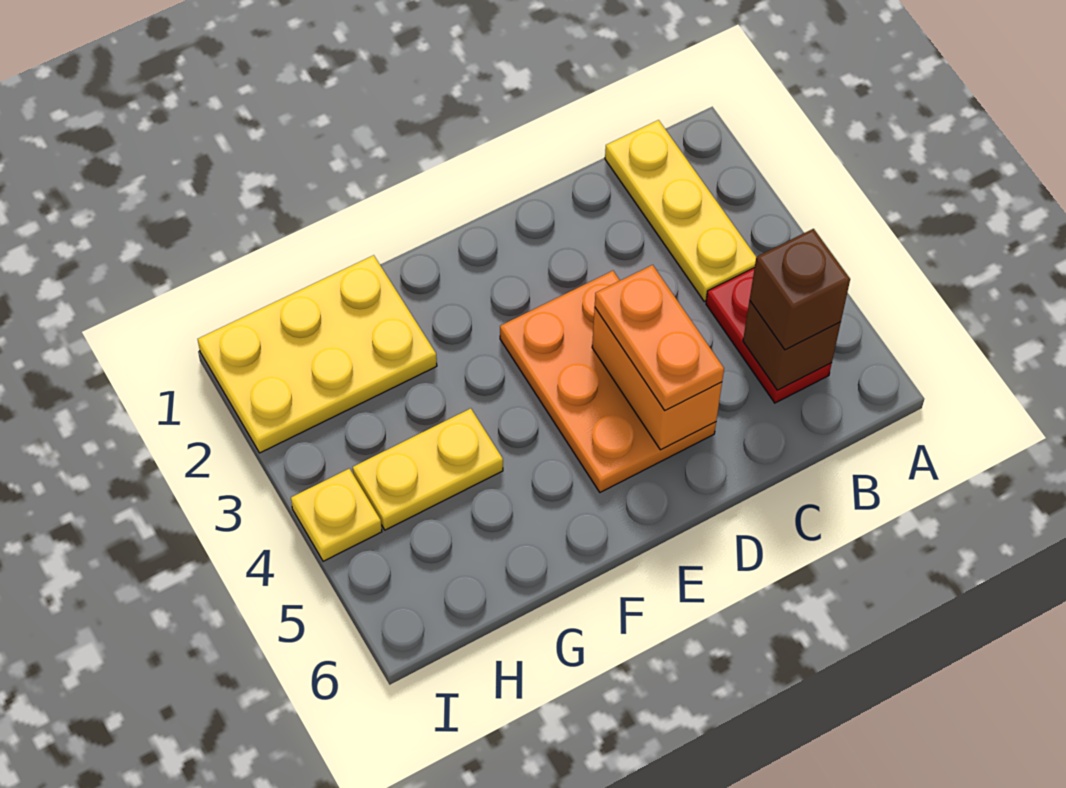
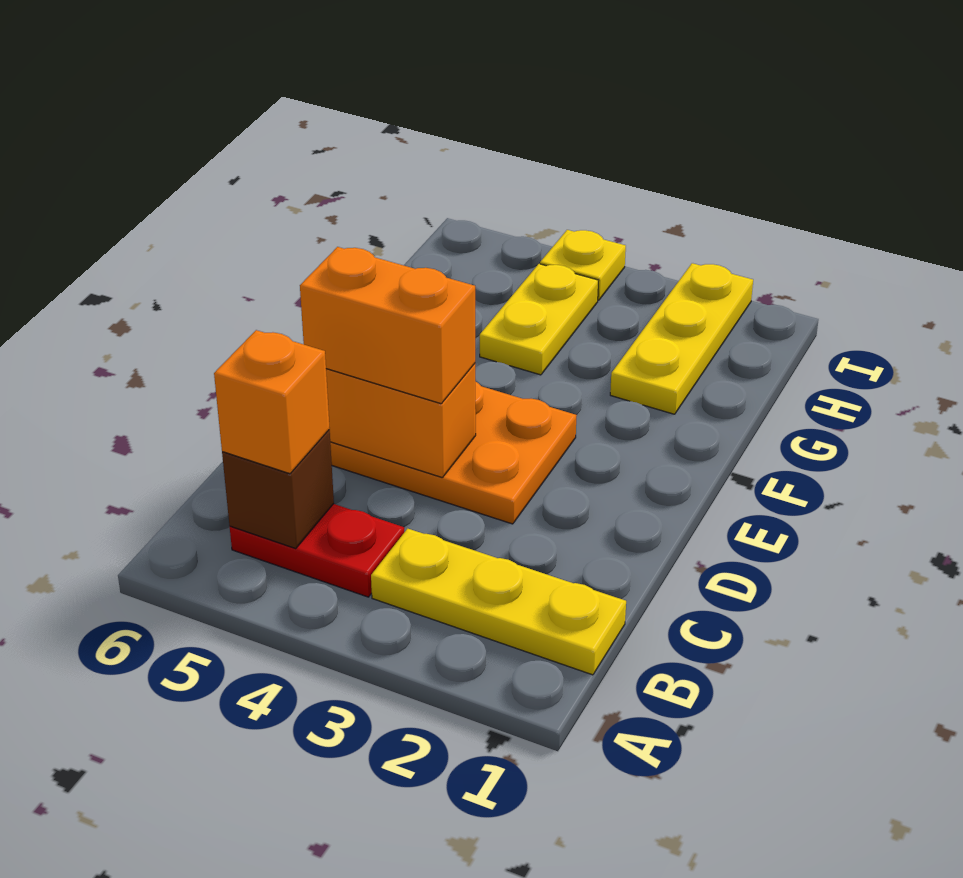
brown brick B5 level 3 -> orange brick B5 level 3
orange plate D4:D5 level 3 -> orange brick D4:D5 level 3
yellow plate G1:I2 level 1 -> yellow plate G2:I2 level 1

